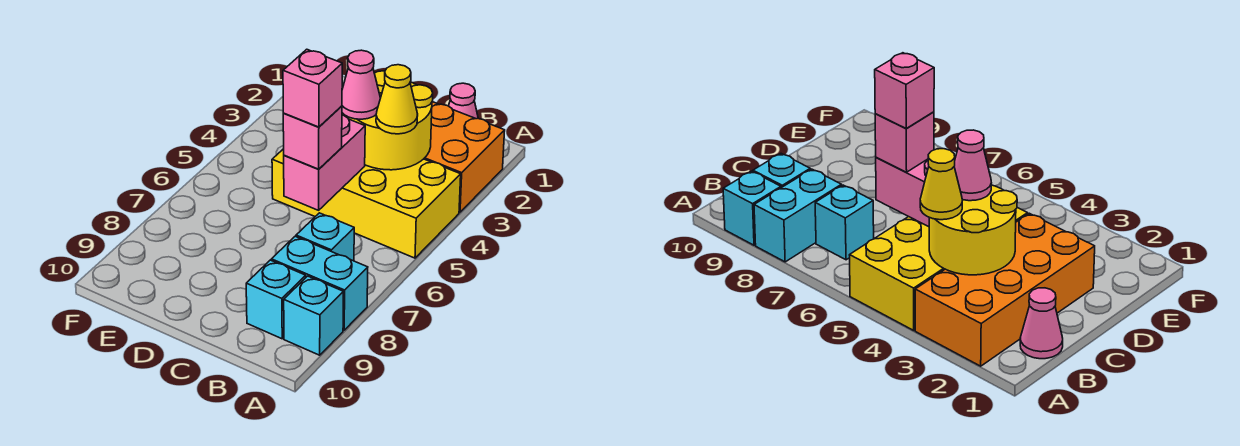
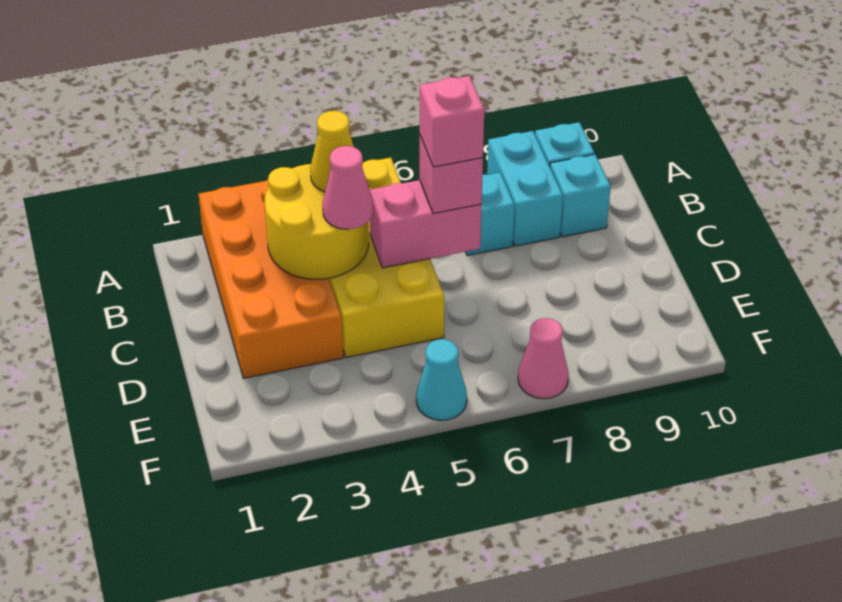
pink cone B1 level 1 -> pink cone F7 level 1
none -> cyan cone F5 level 1

